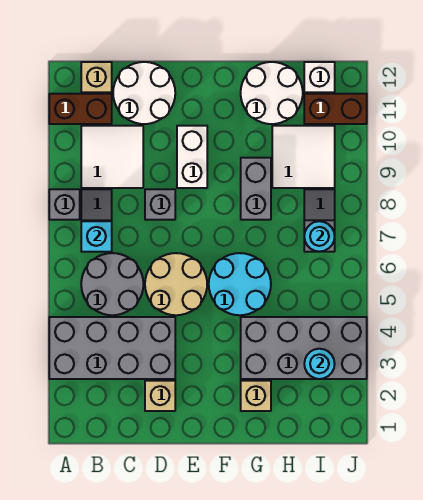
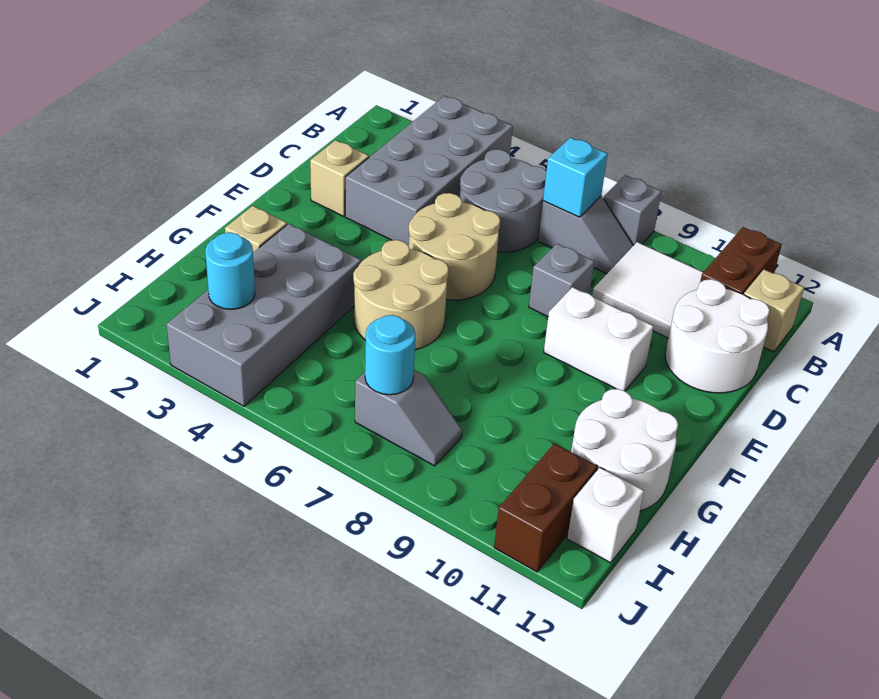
cyan round brick F5:G6 level 1 -> tan round brick F5:G6 level 1
grey brick G8:G9 level 1 -> none
white tile H9:I10 level 1 -> none

